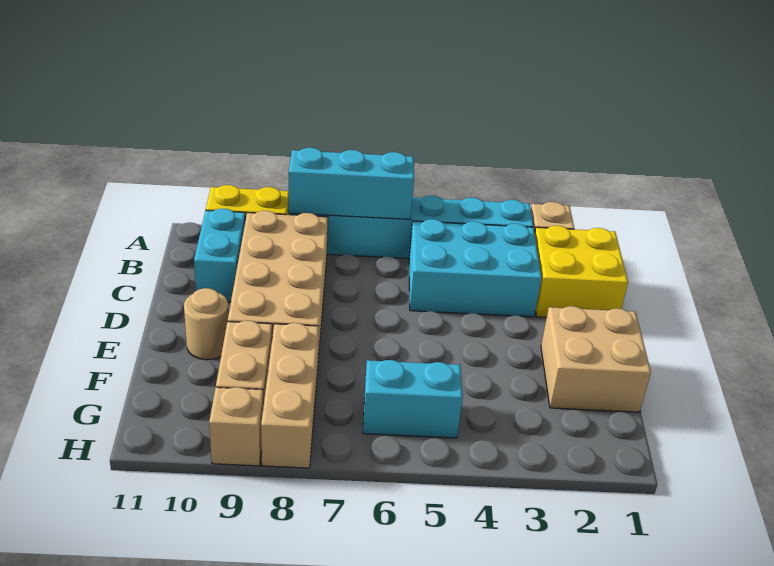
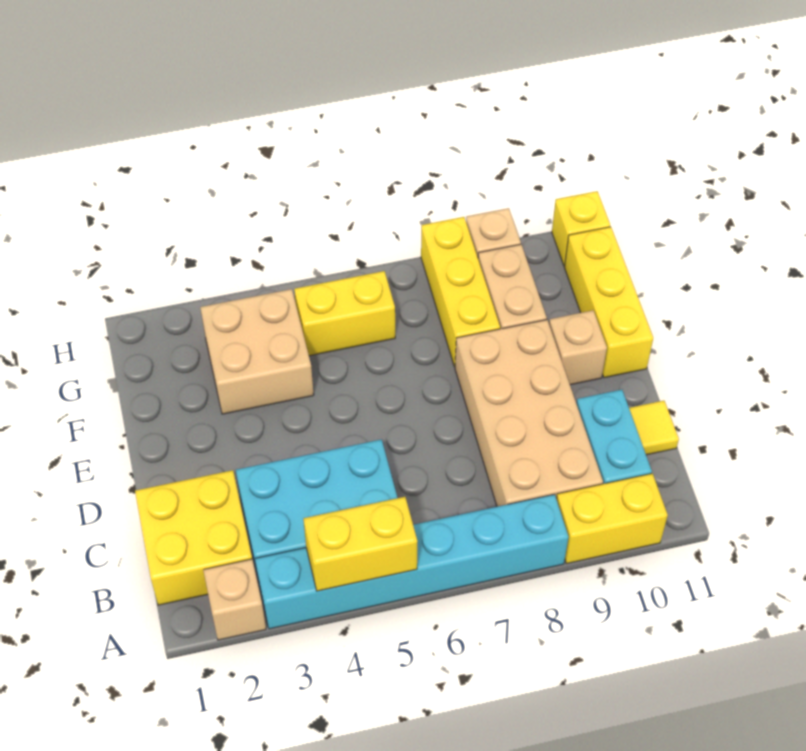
none -> yellow brick A4:A5 level 2
cyan brick A6:A8 level 2 -> none
none -> yellow tile C11 level 1
tan brick E1:F2 level 1 -> tan brick F3:G4 level 1
tan round brick E10 level 1 -> tan brick E10 level 1
none -> yellow brick E11:G11 level 1
tan brick F8:H8 level 1 -> yellow brick F8:H8 level 1
cyan brick G5:G6 level 1 -> yellow brick G5:G6 level 1
none -> yellow brick H11 level 1

